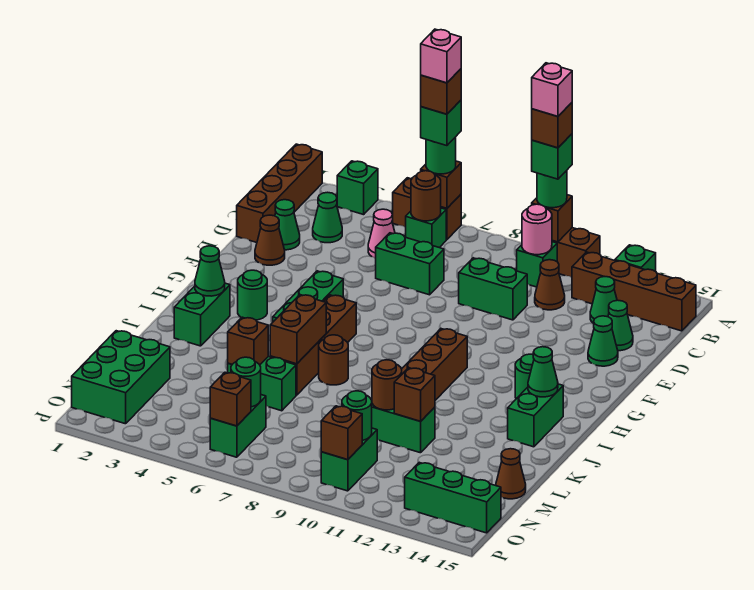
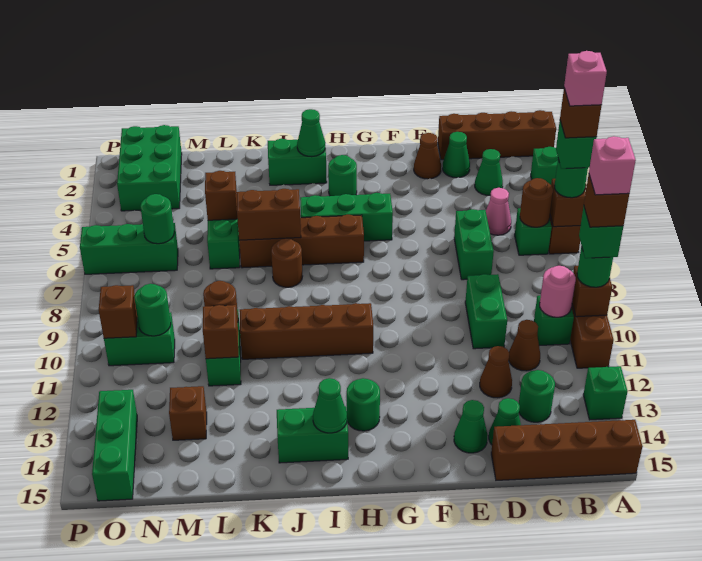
brown brick B12:B15 level 1 -> brown brick A15:D15 level 1
green cone C13 level 1 -> green round brick C13 level 1
green brick M1:O2 level 1 -> green brick N1:O3 level 1
brown cone M15 level 1 -> brown cone D12 level 1
green brick N6:O6 level 1 -> green brick N6:P6 level 1
brown brick O6 level 2 -> brown brick M13 level 1

